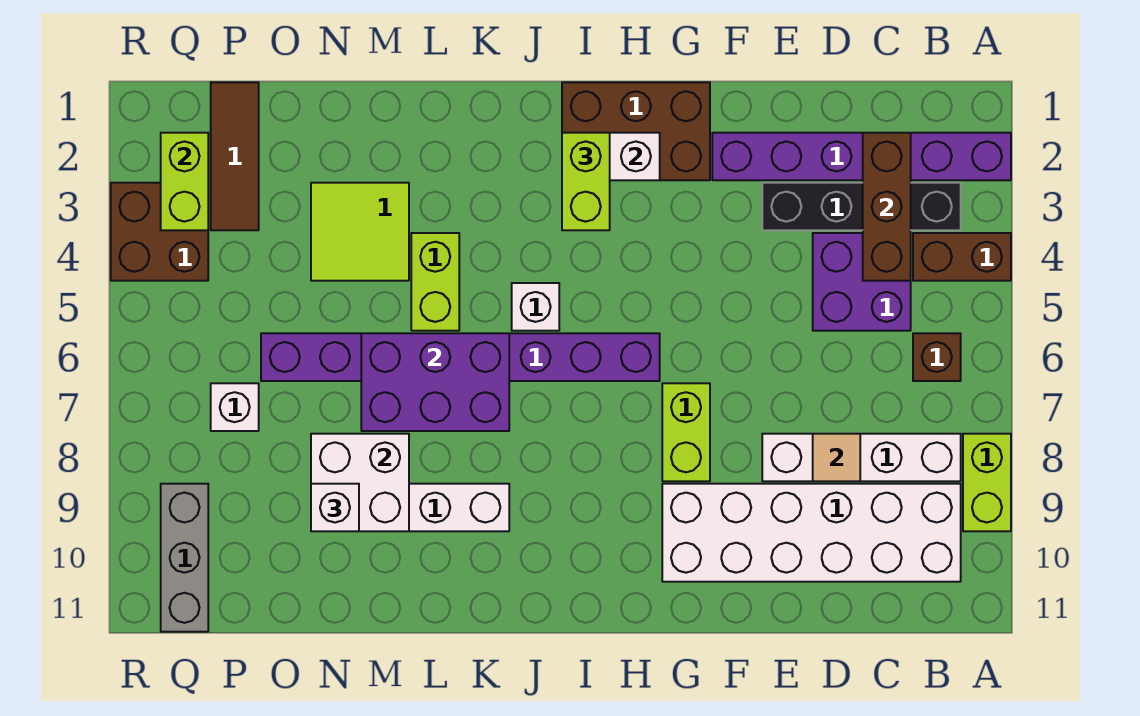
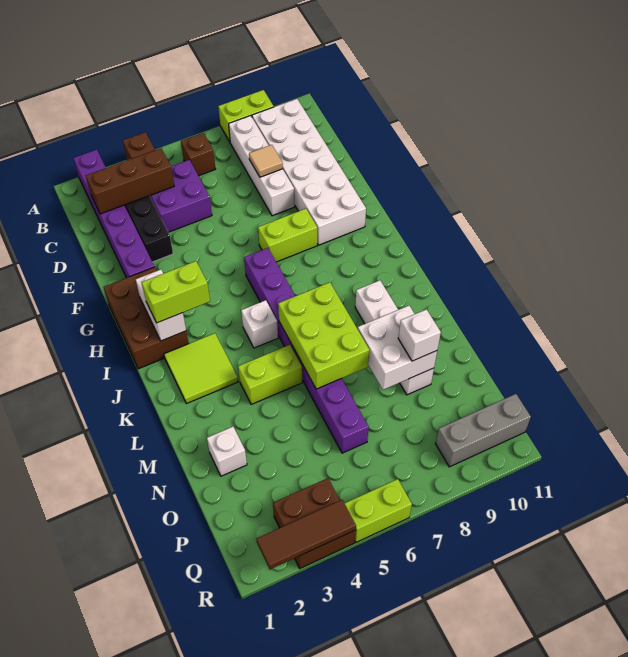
purple brick K6:M7 level 2 -> lime brick K6:M7 level 2
lime tile M3:N4 level 1 -> lime tile J2:K3 level 1
brown tile P1:P3 level 1 -> brown tile R2:R4 level 2
white brick P7 level 1 -> white brick N2 level 1
lime brick Q2:Q3 level 2 -> lime brick R5:R6 level 1

